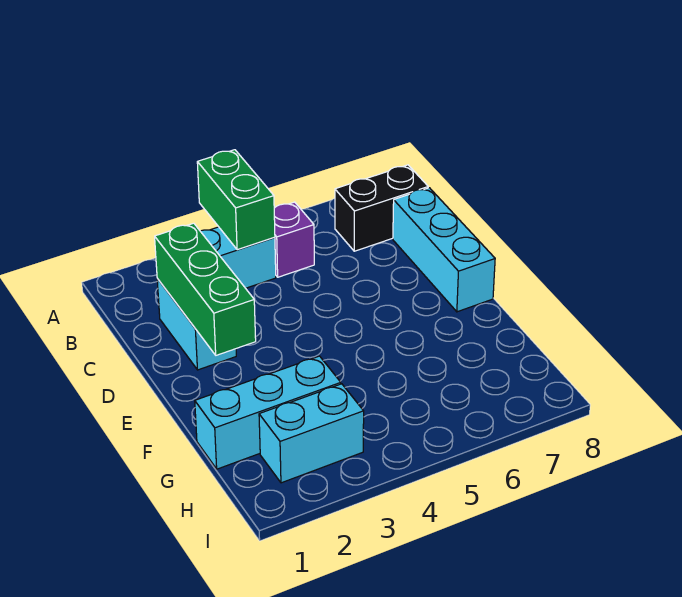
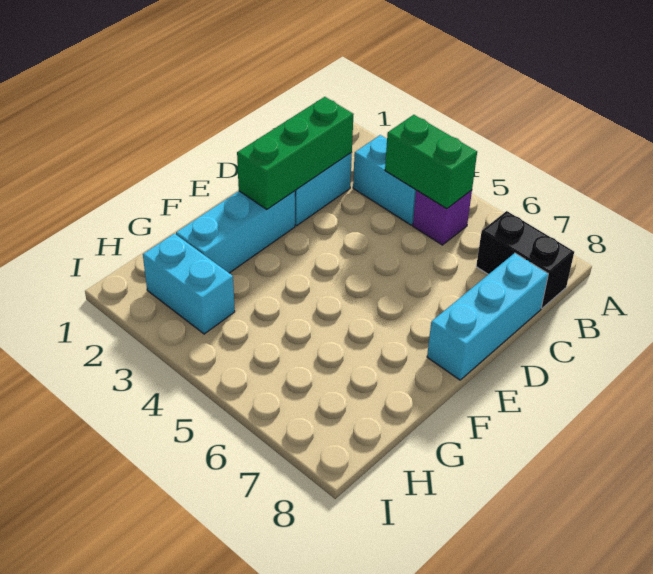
green brick A4:B4 level 2 -> green brick B4:B5 level 2
cyan brick G1:G3 level 1 -> cyan brick E2:G2 level 1

